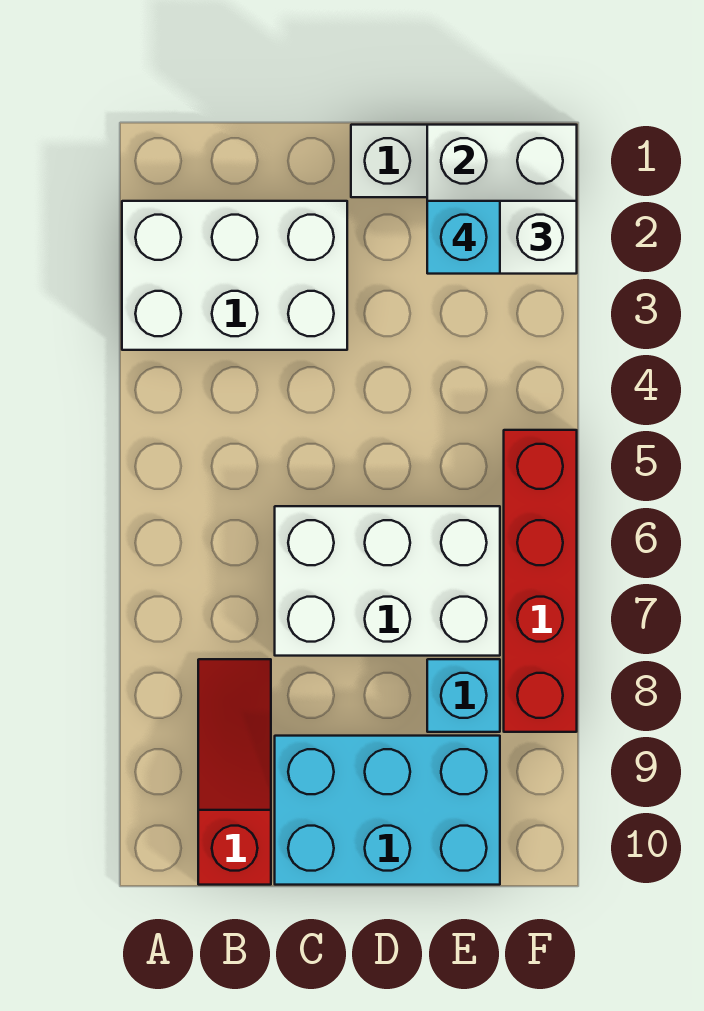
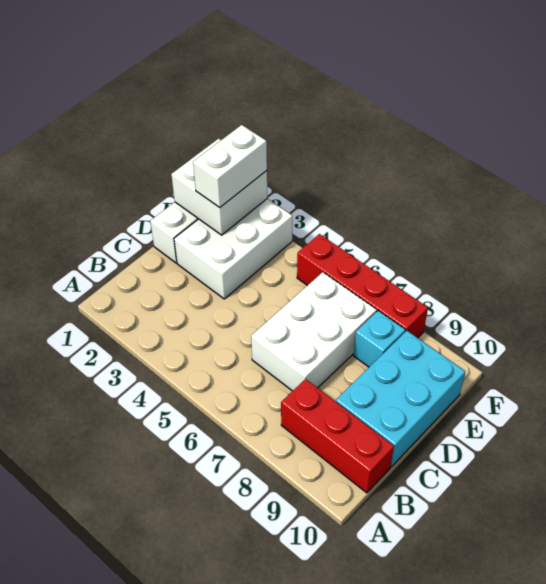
white brick A2:C3 level 1 -> white brick D2:F3 level 1
red slope B8:B10 level 1 top 10 -> red brick B8:B10 level 1
cyan brick E2 level 4 -> none

